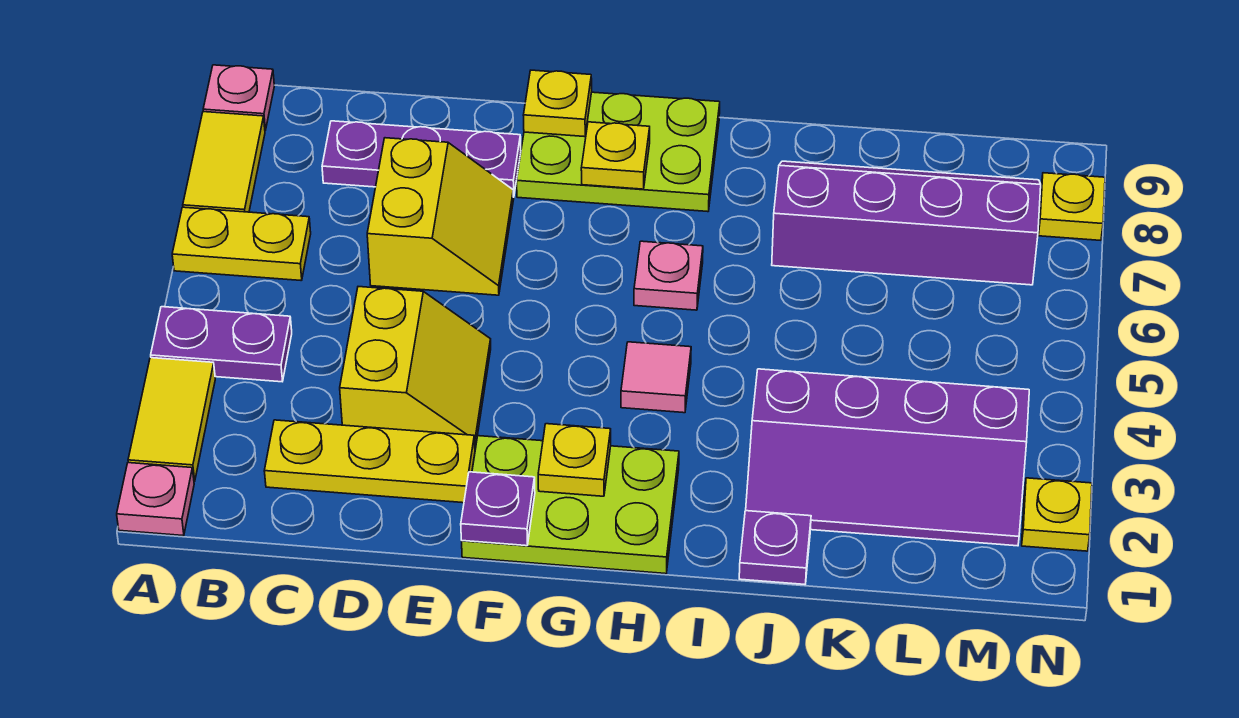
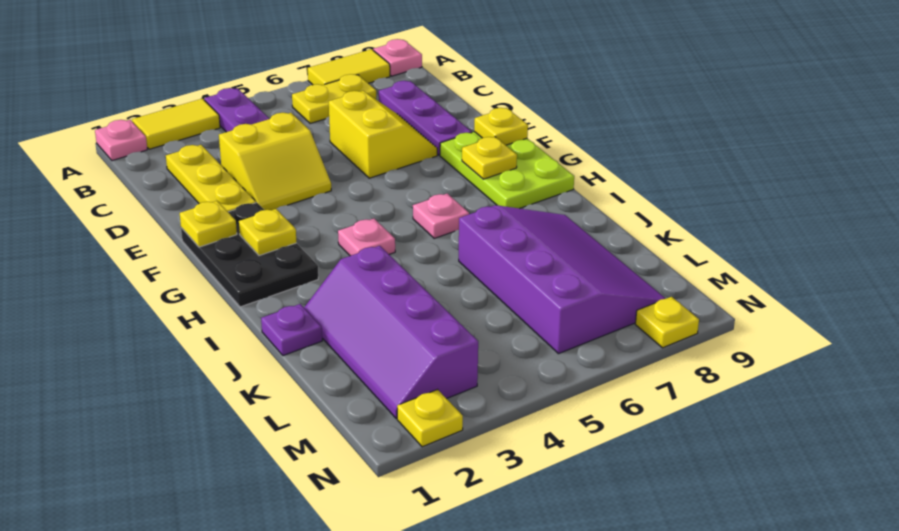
yellow plate A6:B6 level 1 -> yellow plate B6:B7 level 1
yellow slope D6:E7 level 1 top D -> yellow slope D6:E7 level 1 top 6
lime plate F1:H2 level 1 -> black plate F1:H2 level 1
purple plate F1 level 2 -> yellow plate F1 level 2
pink tile H4 level 1 -> pink plate H4 level 1
purple slope J7:M8 level 1 top 7 -> purple slope J6:M8 level 1 top 6

